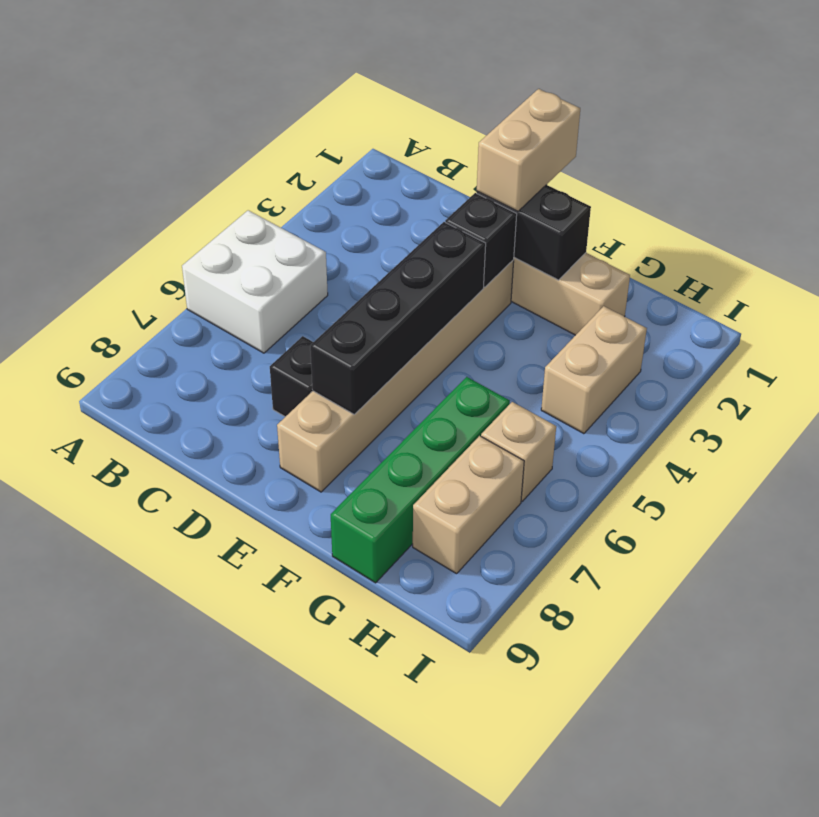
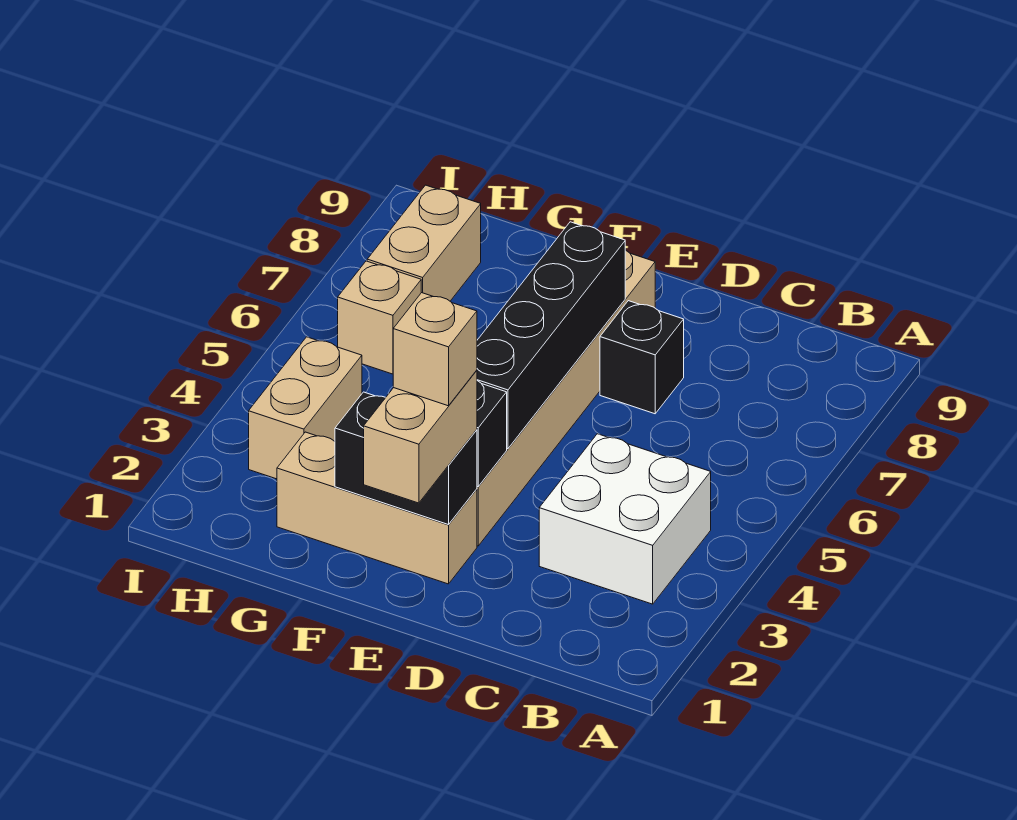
white brick A5:B6 level 1 -> white brick B3:C4 level 1
none -> tan brick E2 level 4
green brick G6:G9 level 1 -> none

